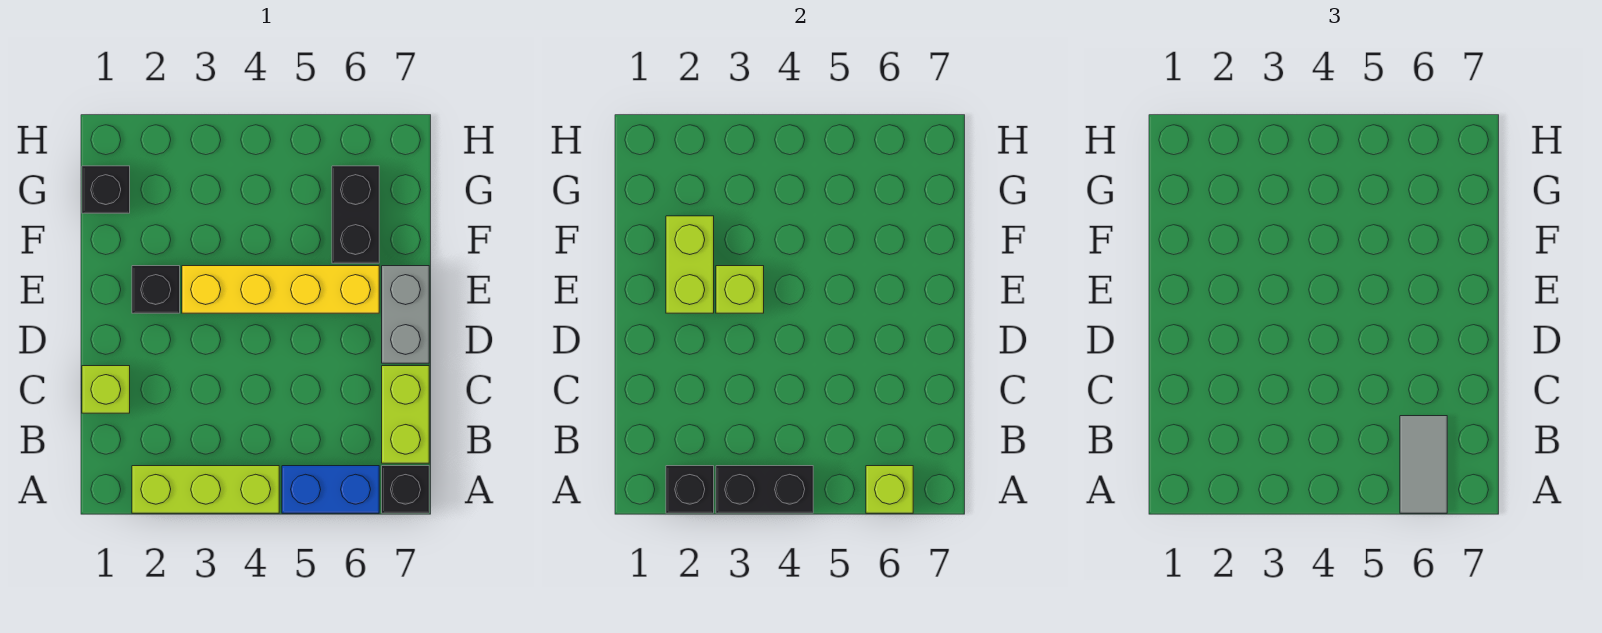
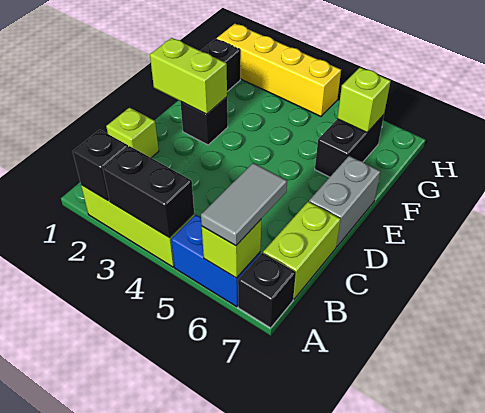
lime brick E2:F2 level 2 -> lime brick E1:E2 level 2
yellow brick E3:E6 level 1 -> yellow brick H1:H4 level 1
lime brick E3 level 2 -> lime brick G6 level 2

